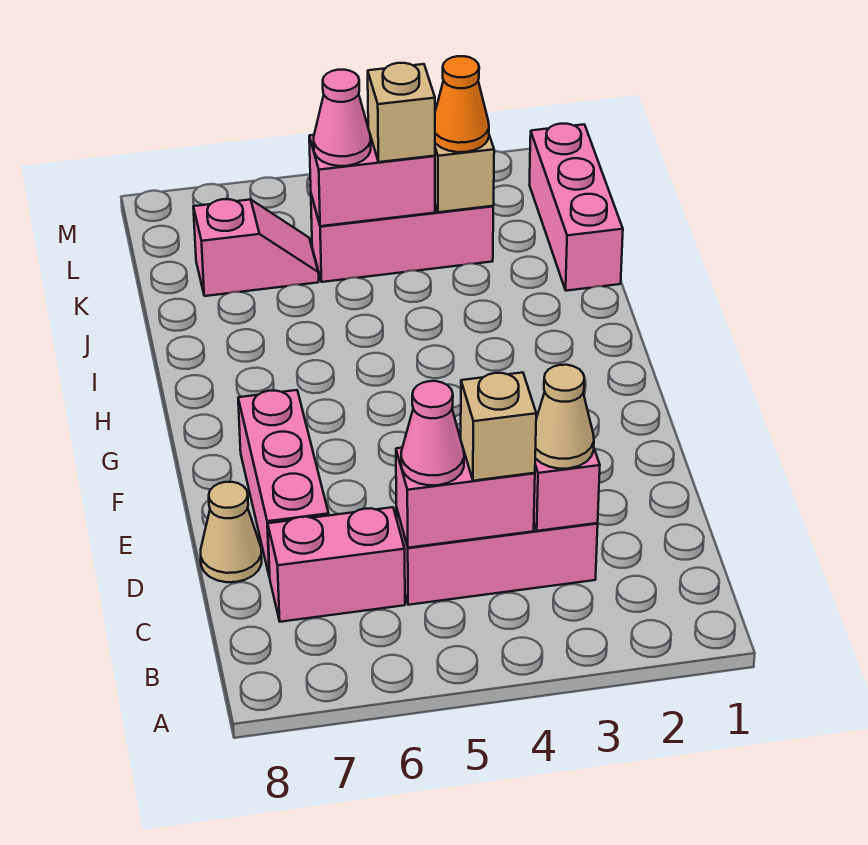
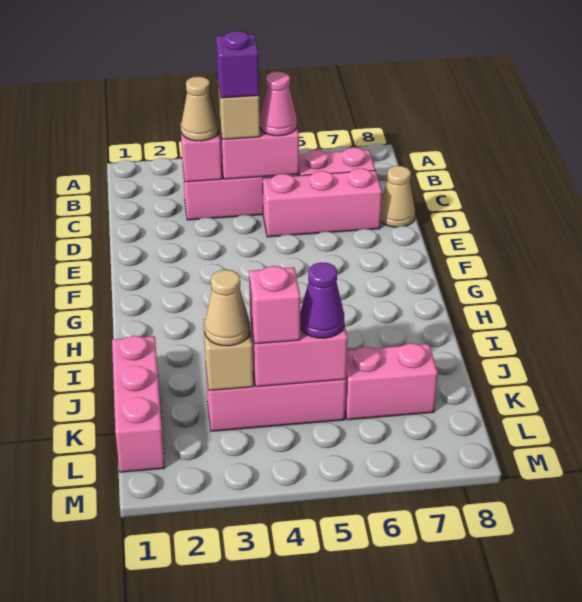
none -> purple brick C4 level 4
pink brick D7:F7 level 1 -> pink brick D5:D7 level 1
orange cone K3 level 3 -> tan cone K3 level 3
tan brick K4 level 3 -> pink brick K4 level 3
pink cone K5 level 3 -> purple cone K5 level 3
pink slope K6:K7 level 1 top 7 -> pink brick K6:K7 level 1

